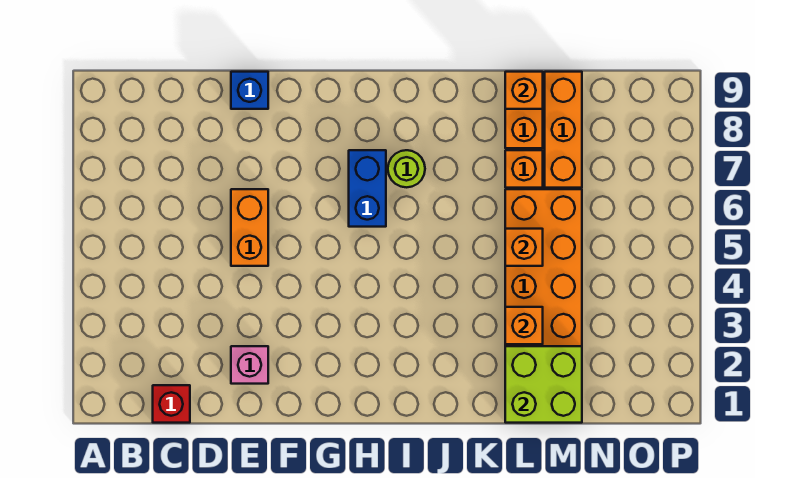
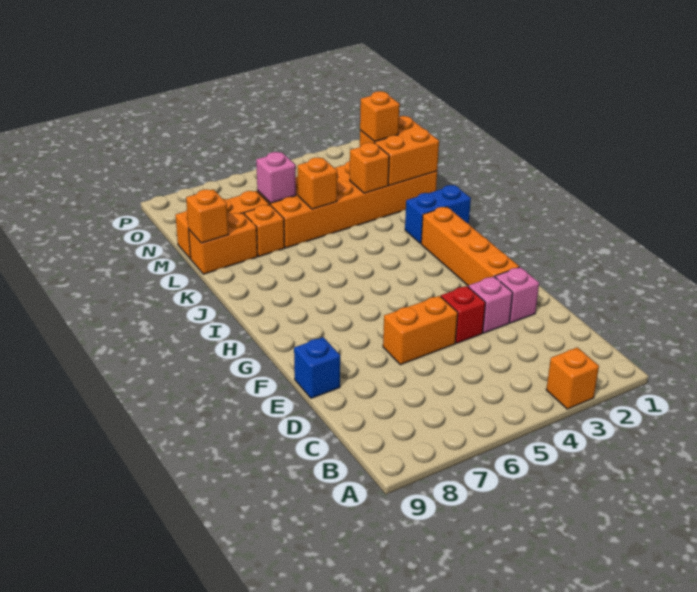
none -> orange brick A3 level 1
red brick C1 level 1 -> red brick E4 level 1
none -> pink brick E3 level 1
none -> orange brick F2:I2 level 1
blue brick H6:H7 level 1 -> blue brick J1:J2 level 1
lime round brick I7 level 1 -> none
lime brick L1:M2 level 2 -> orange brick L1:M2 level 2
none -> orange brick M2 level 3
none -> pink brick M6 level 2

